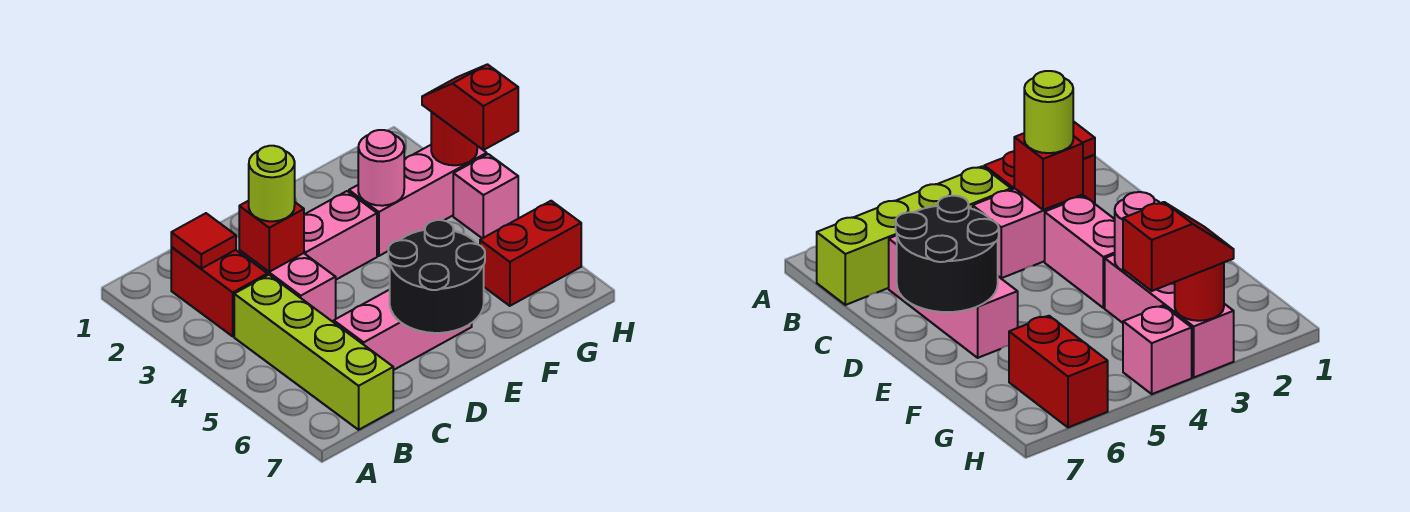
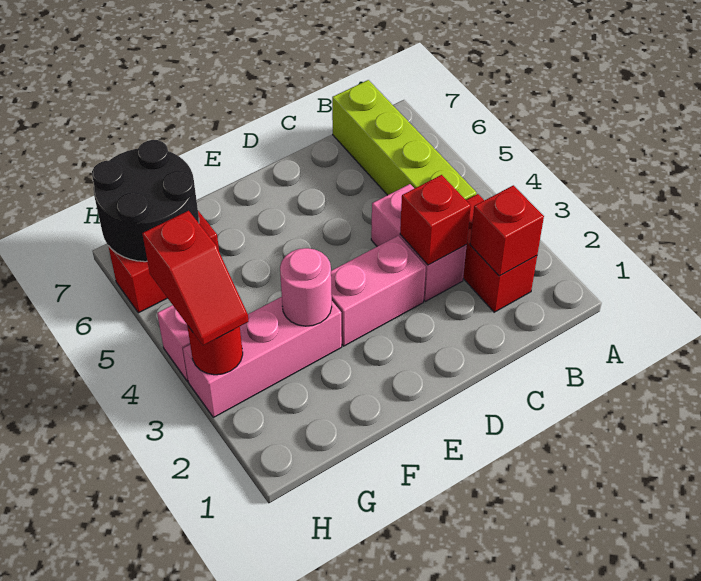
red tile B2 level 2 -> red brick B2 level 2
lime round brick C3 level 3 -> none
pink brick C6:E6 level 1 -> none
black round brick D6:E7 level 2 -> black round brick G6:H7 level 2

